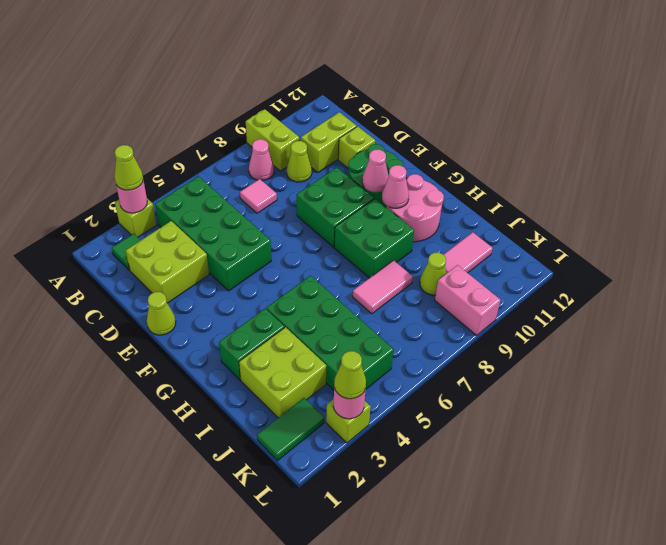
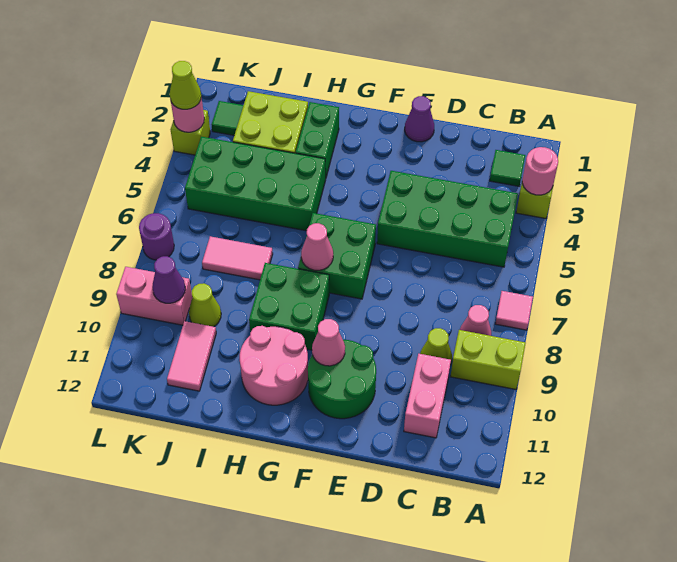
lime cone A3 level 3 -> none
lime brick C2:D3 level 1 -> none
pink tile C7 level 1 -> pink tile A7 level 1
lime brick C10:C11 level 1 -> pink brick C10:C11 level 1
lime brick D11 level 1 -> none
lime cone E1 level 1 -> purple cone E1 level 1
green brick E8:F9 level 1 -> green brick F6:G7 level 1
pink cone G10 level 2 -> pink cone G7 level 2
pink tile I7:I8 level 1 -> pink tile I7:J7 level 1
green tile K1:K2 level 1 -> green tile K2 level 1
none -> purple cone K9 level 2
none -> purple round brick L7 level 1

